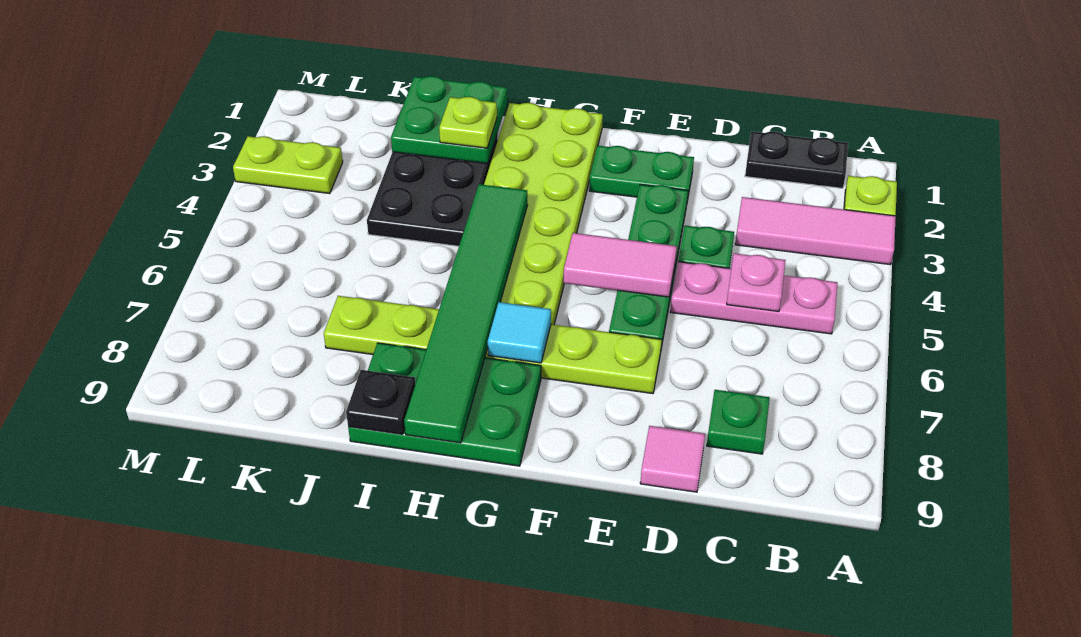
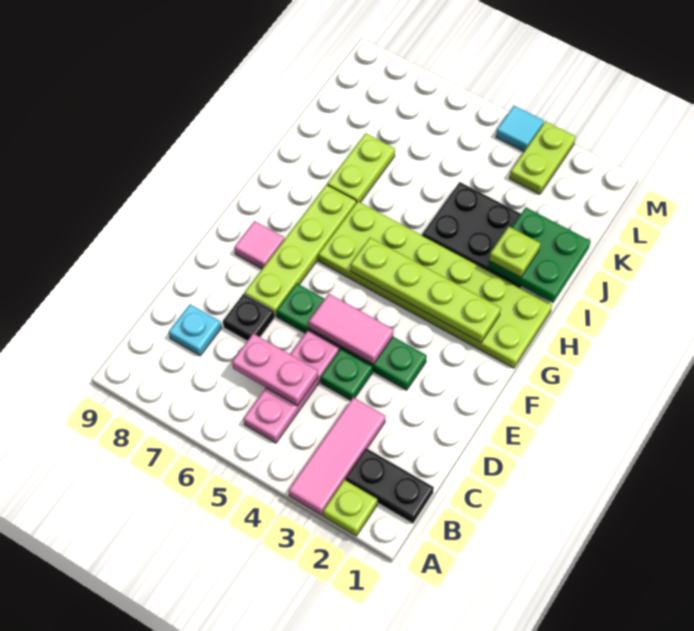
black plate B1:C1 level 1 -> black plate B1:B2 level 1
pink plate C5 level 2 -> pink plate C5:C6 level 2
green plate C8 level 1 -> cyan plate C8 level 1
pink tile D9 level 1 -> pink tile F8 level 1
green plate E2:F2 level 1 -> none
pink tile E5:F5 level 2 -> pink tile E4:E5 level 2
none -> lime plate G2:G5 level 2
cyan tile G7 level 2 -> cyan tile M4 level 1
green plate G8:I9 level 1 -> none
green tile H4:H9 level 2 -> none
black plate I9 level 2 -> black plate D7 level 1

